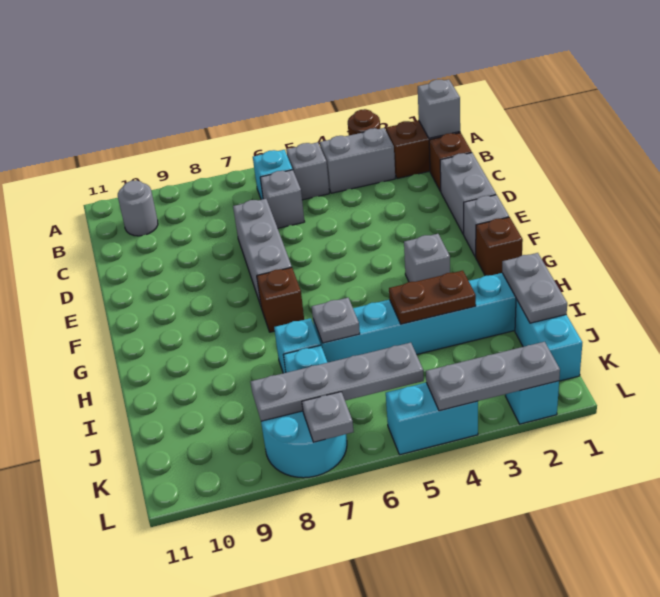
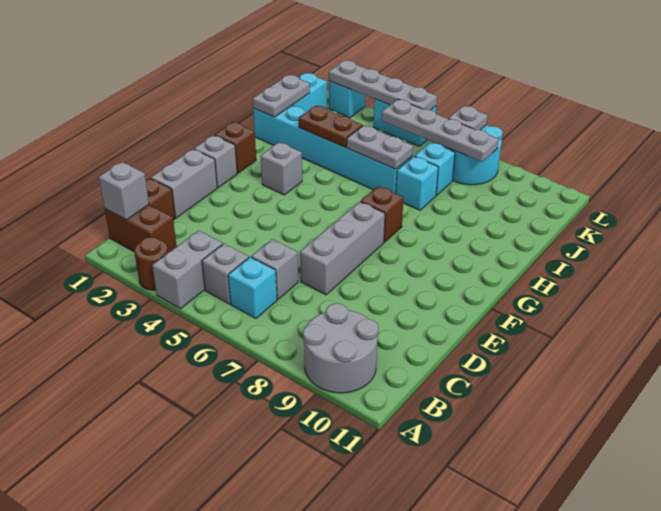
grey brick B3:B4 level 1 -> grey brick A4:B4 level 1
grey round brick B10 level 1 -> grey round brick A9:B10 level 1
grey plate I6 level 2 -> grey plate I5:I6 level 2
grey plate L2:L4 level 2 -> grey plate L2:L5 level 2

